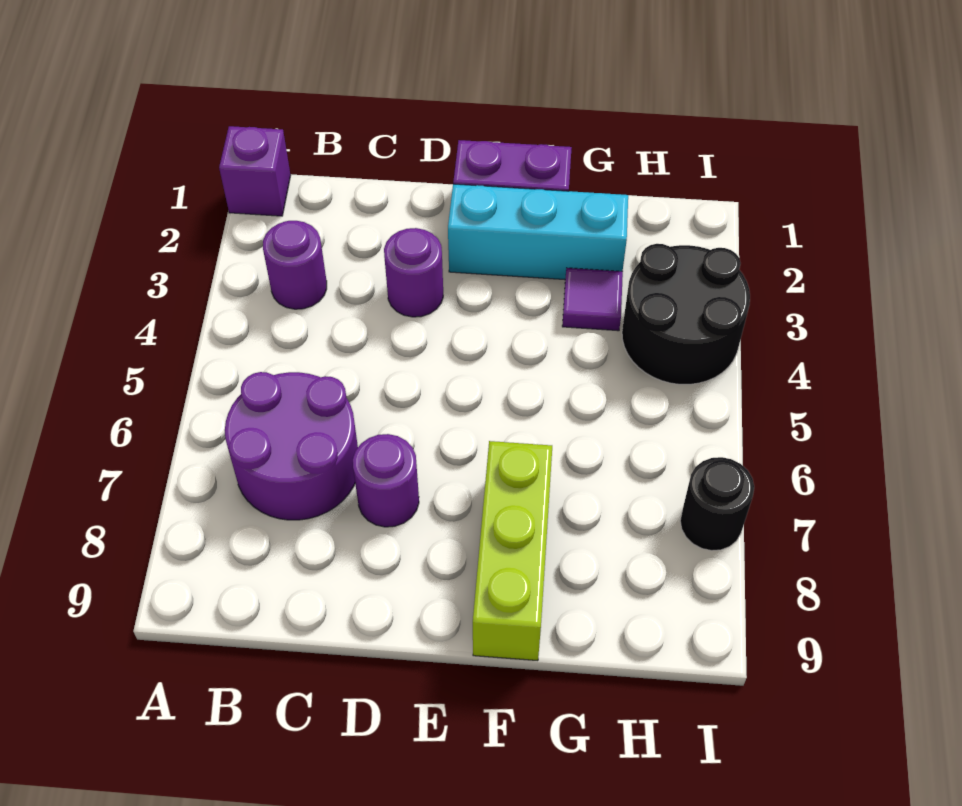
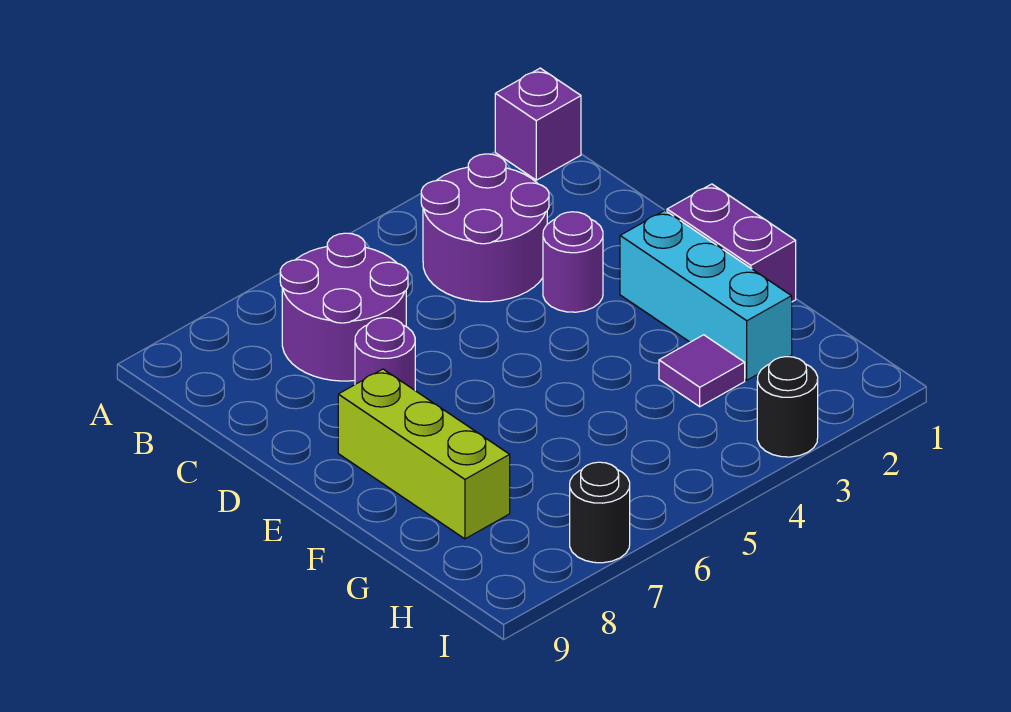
purple round brick B3 level 1 -> purple round brick B3:C4 level 1
lime brick F7:F9 level 1 -> lime brick E8:G8 level 1
black round brick H3:I4 level 1 -> black round brick I3 level 1

